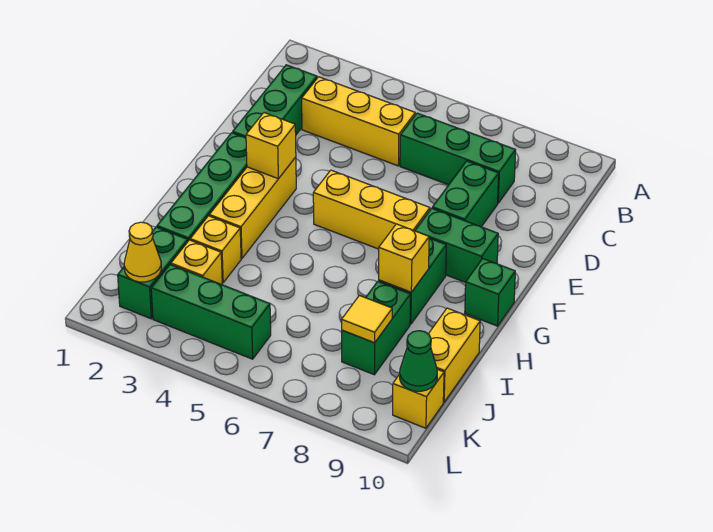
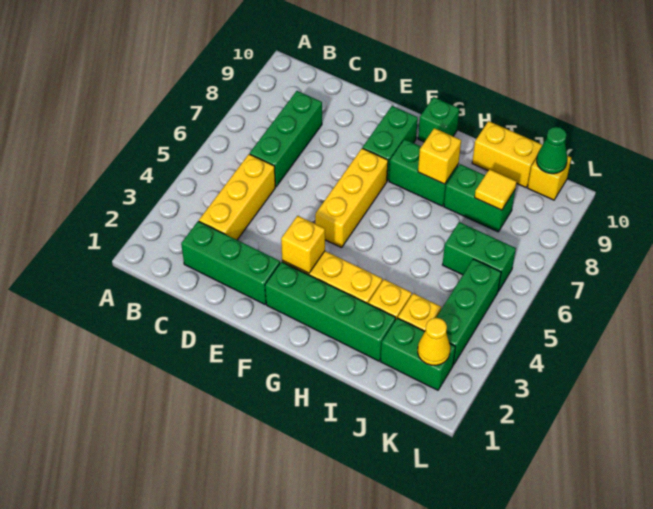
green brick D8:E8 level 1 -> green brick J6:K6 level 1

